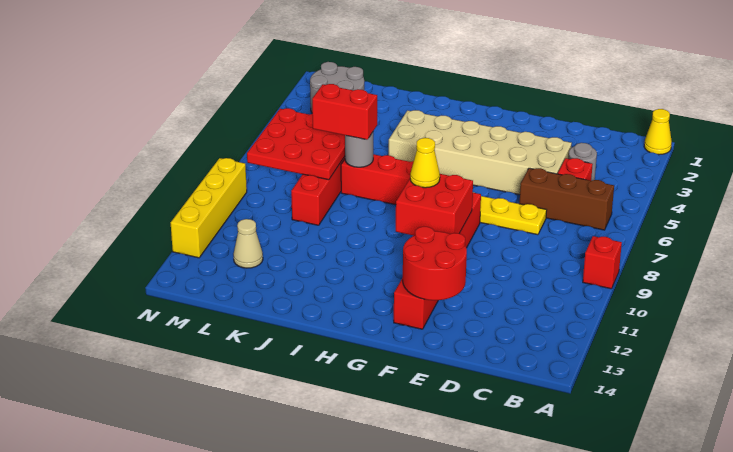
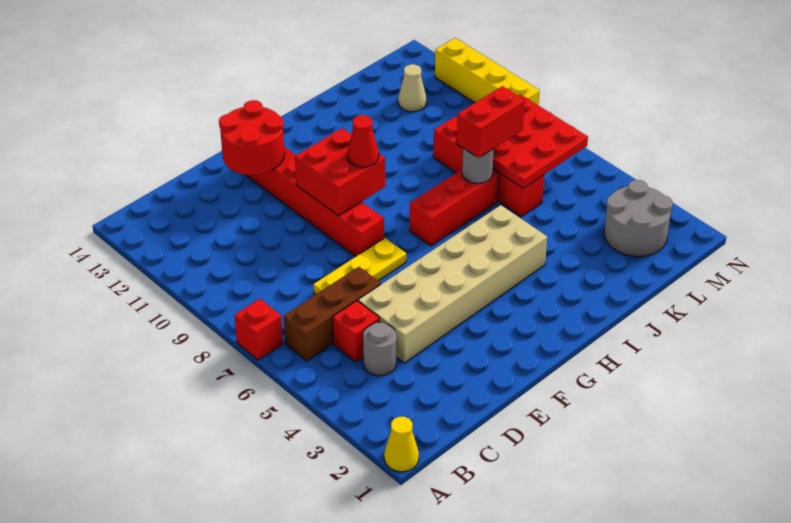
red brick A9 level 1 -> red brick A7 level 1
yellow cone G9 level 3 -> red cone G9 level 3

